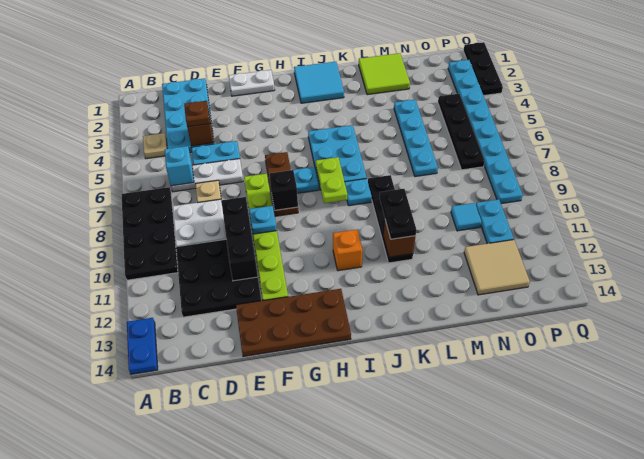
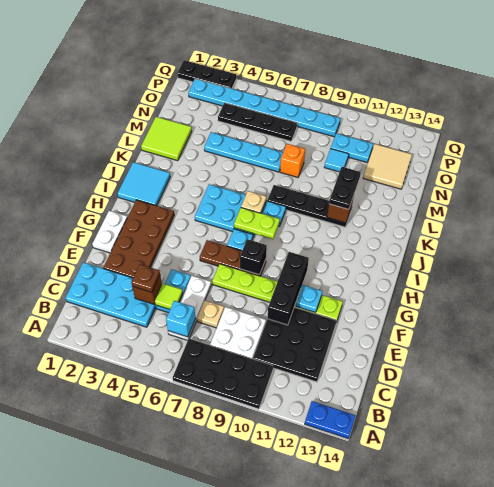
tan plate B4 level 1 -> tan plate J7 level 2
none -> lime tile D5 level 2
black brick E9:E11 level 2 -> black brick E10:G10 level 2
brown plate E13:H14 level 1 -> brown plate E2:H3 level 1
cyan plate F9 level 2 -> cyan plate F11 level 2
orange brick I11 level 1 -> orange brick M8 level 1
black plate K10:K11 level 3 -> black plate K11:L11 level 3

